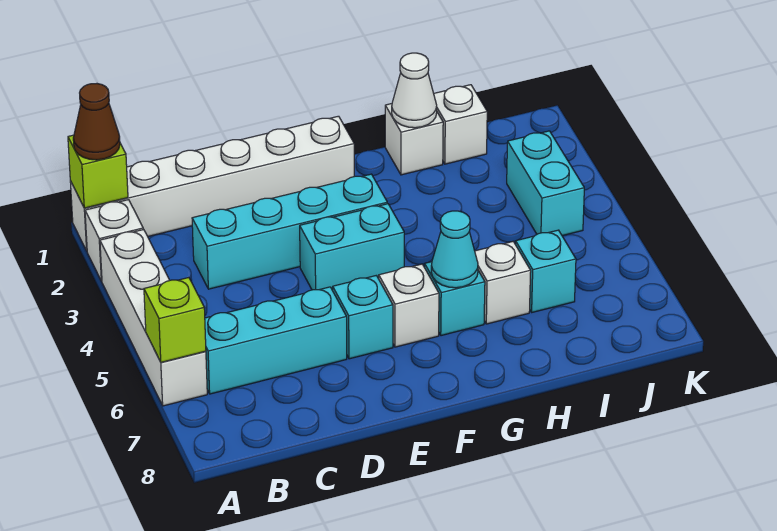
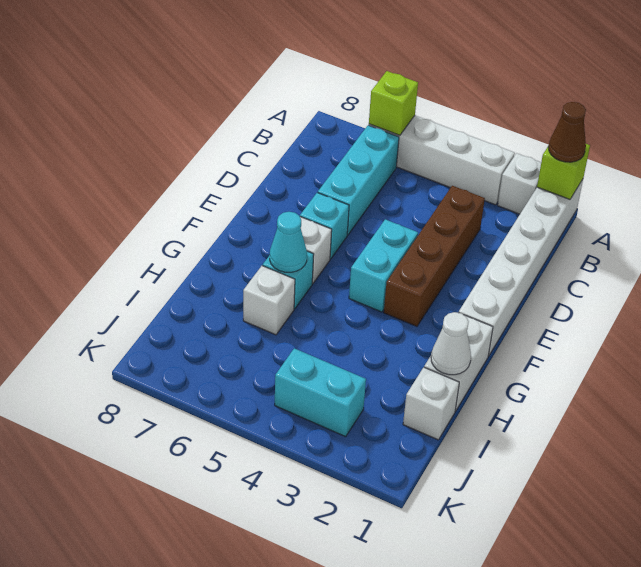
cyan brick C3:F3 level 1 -> brown brick C3:F3 level 1
white brick H1 level 1 -> white brick G1:H1 level 1
cyan brick I6 level 1 -> none

